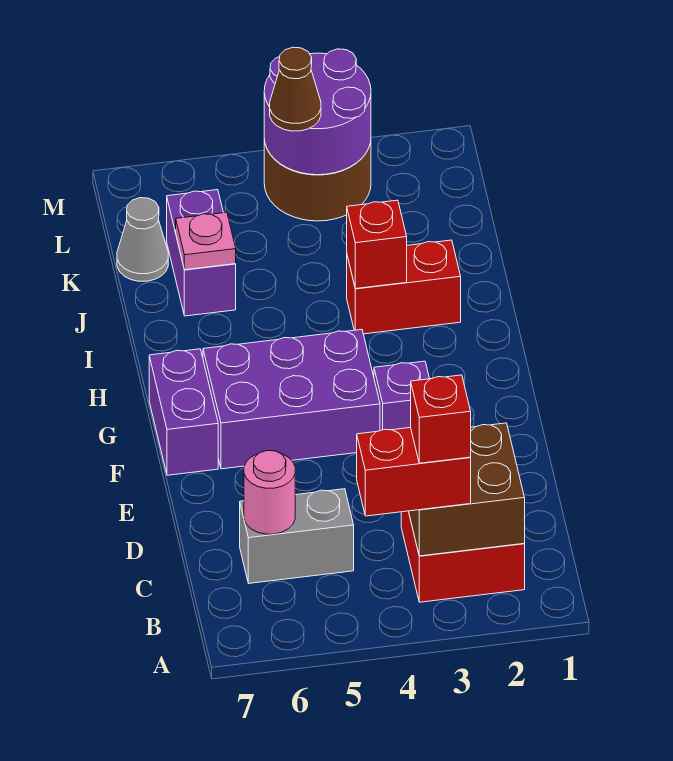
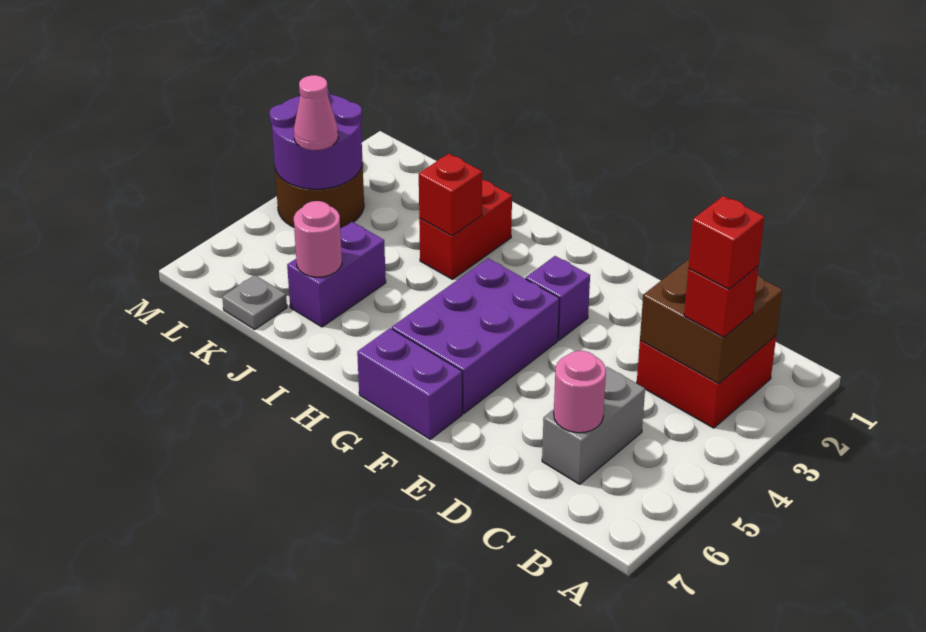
red brick B3:B4 level 3 -> red brick B3 level 3
purple brick J6:K6 level 1 -> purple brick J5:J6 level 1
pink plate J6 level 2 -> pink round brick J6 level 2
grey cone K7 level 1 -> grey plate K7 level 1
brown cone L4 level 3 -> pink cone L4 level 3

